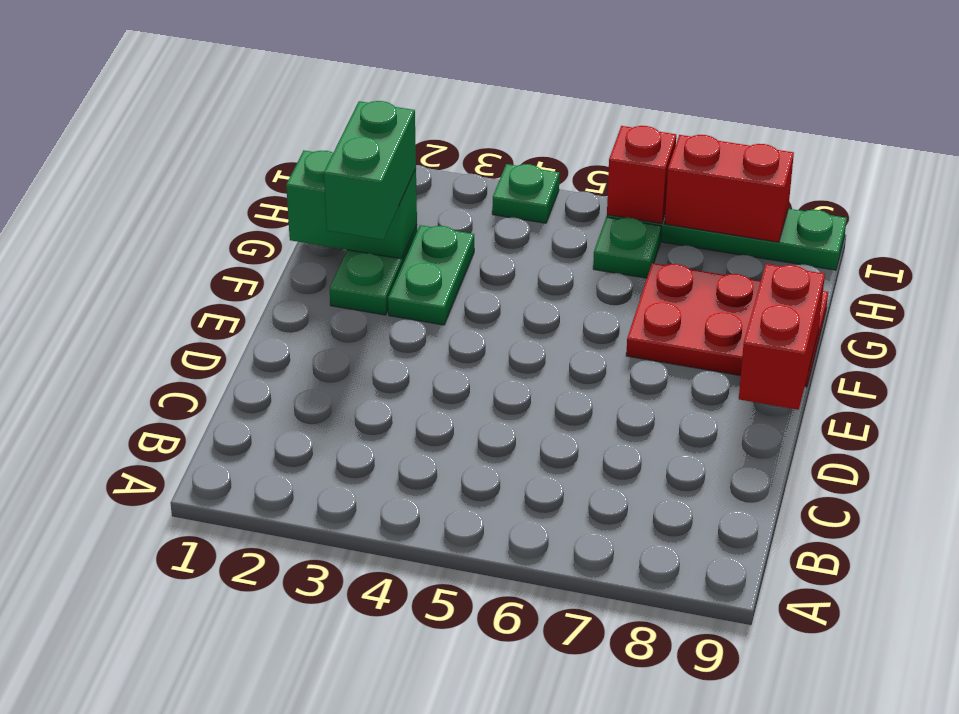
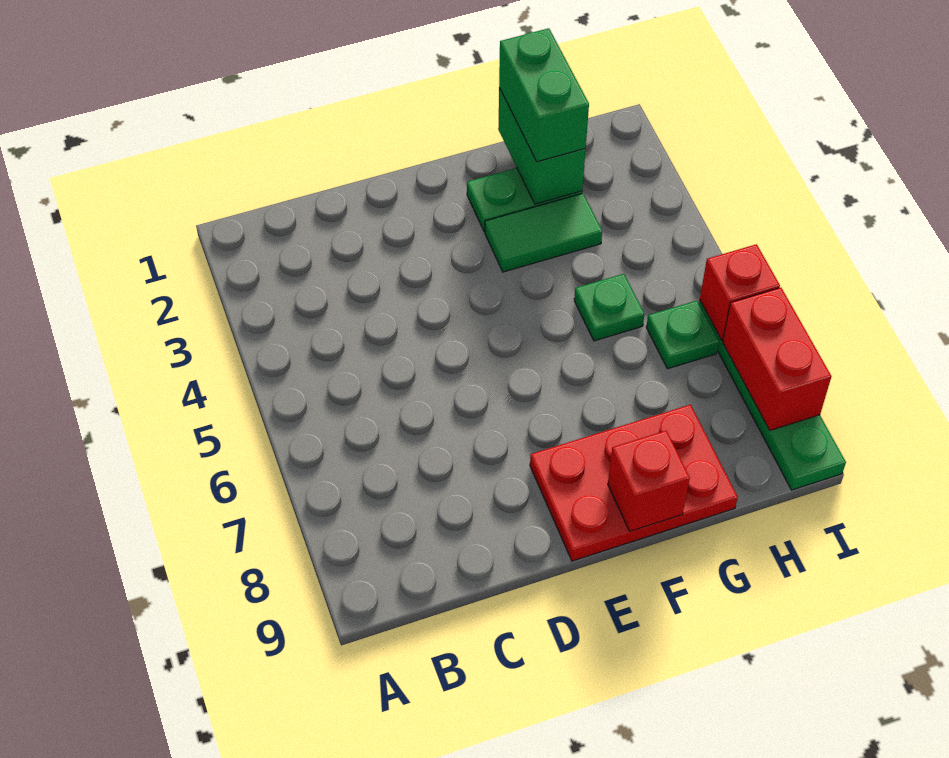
red brick E9:F9 level 2 -> red brick F9 level 2
green brick F2:G2 level 3 -> green brick G1:G2 level 3
green plate F3:G3 level 1 -> green tile F3:G3 level 1
red plate F7:G9 level 1 -> red plate E8:G9 level 1
green plate I4 level 1 -> green plate G5 level 1

